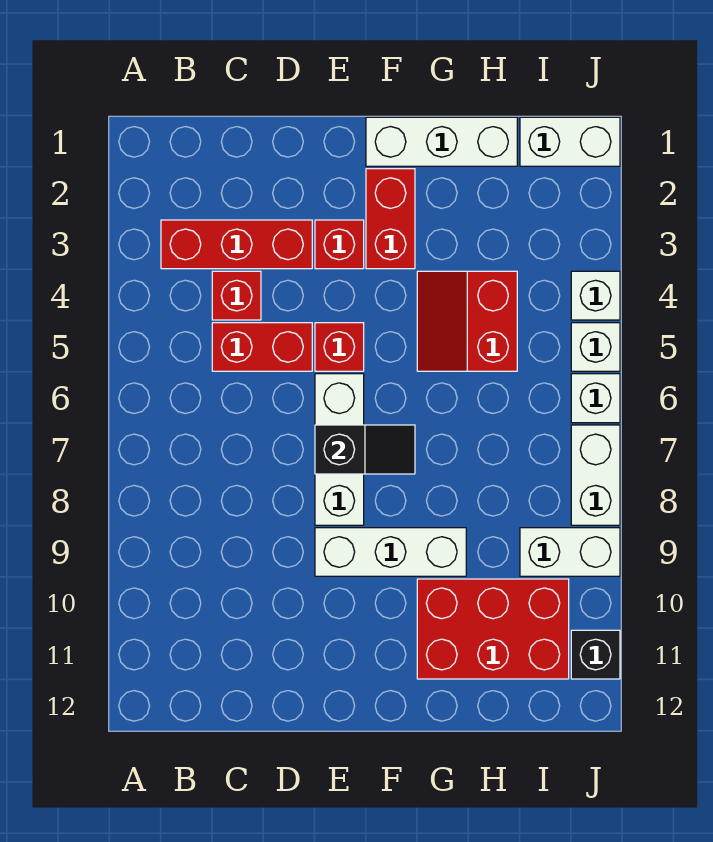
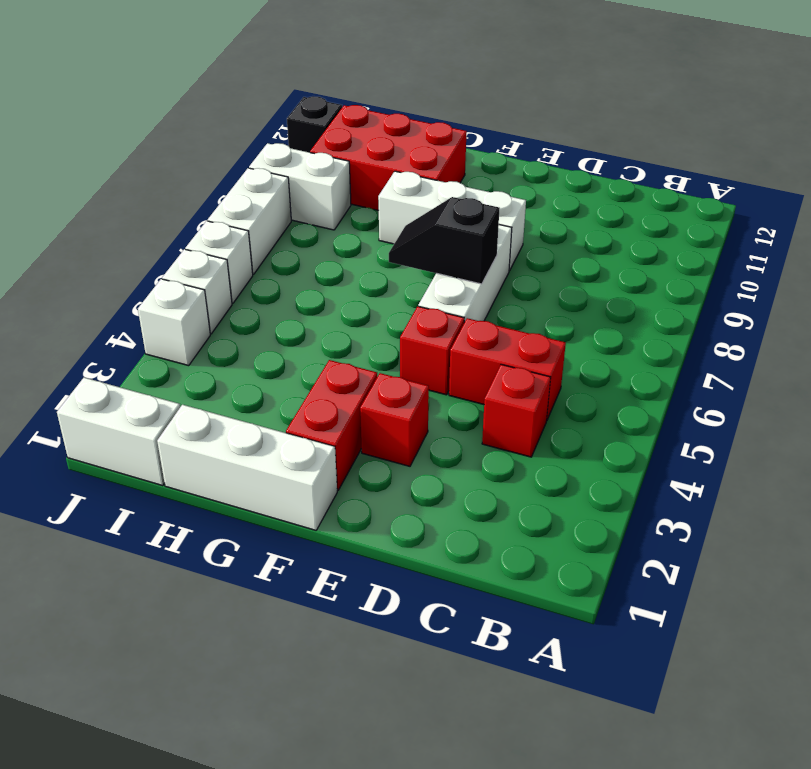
red brick B3:D3 level 1 -> none
red slope G4:H5 level 1 top H -> none

